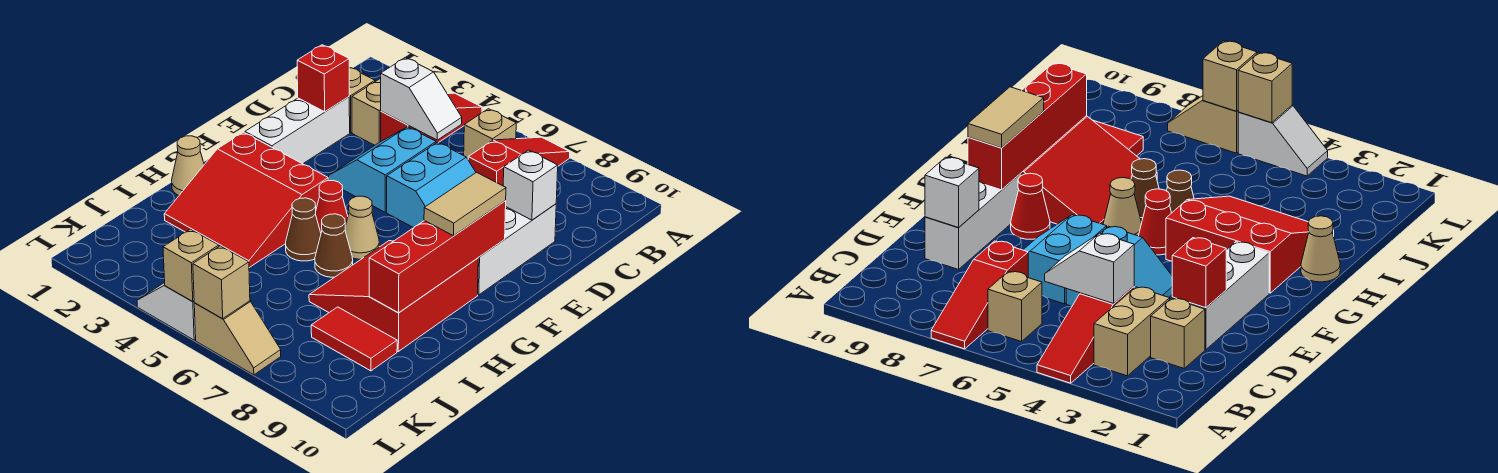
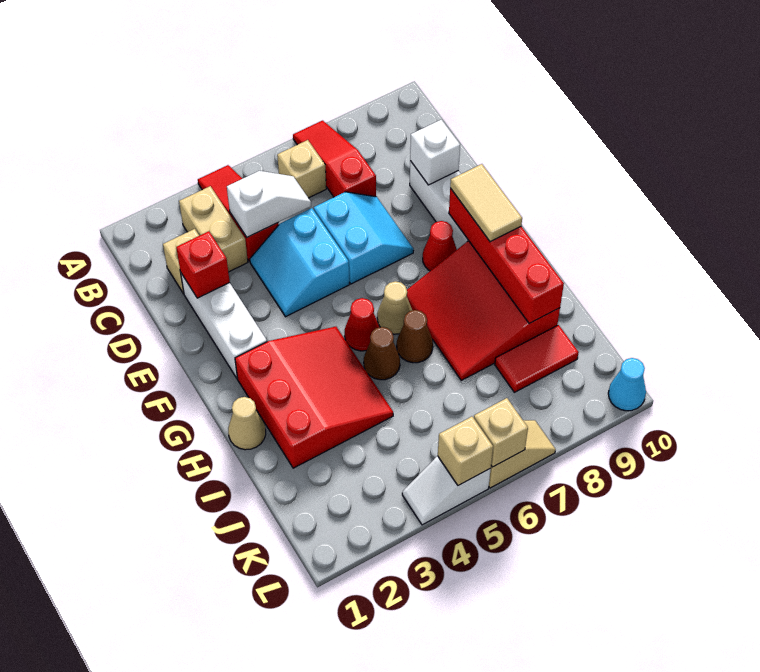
red slope G2:I4 level 1 top G -> red slope G2:I4 level 1 top 2
none -> cyan cone L10 level 1

